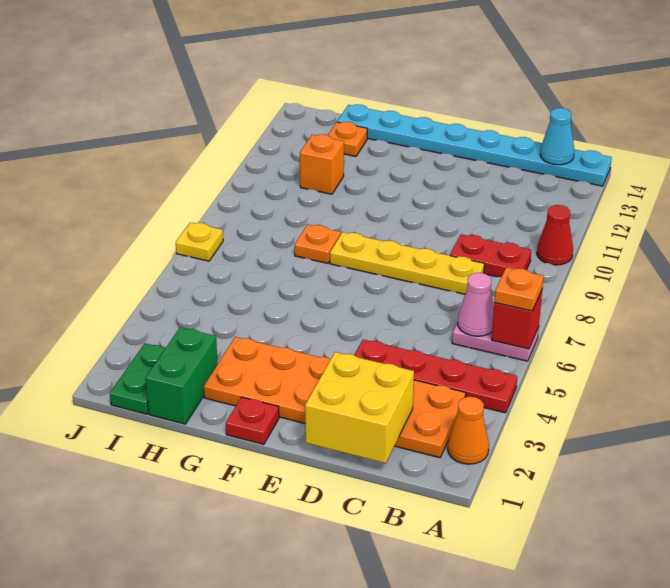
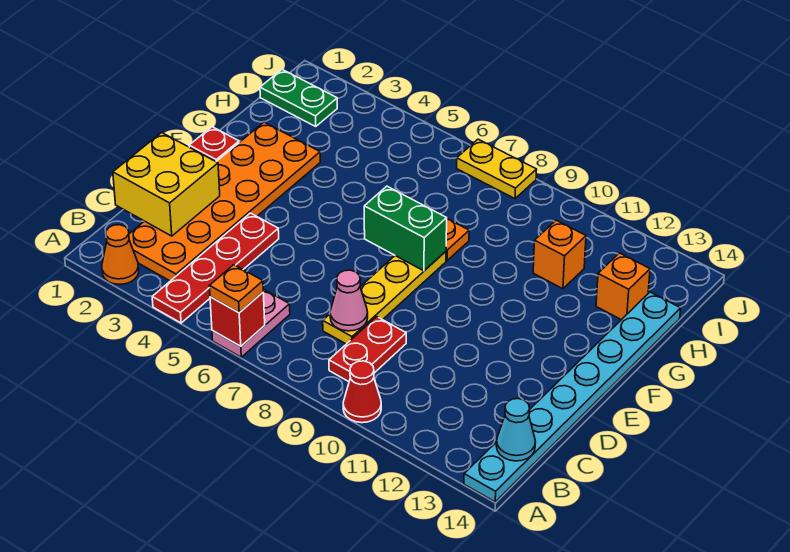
pink cone B6 level 2 -> pink cone C8 level 2
green brick H1:H2 level 1 -> green brick F7:F8 level 2
orange plate H13 level 1 -> orange brick H13 level 1
yellow plate J7 level 1 -> yellow plate J7:J8 level 1

